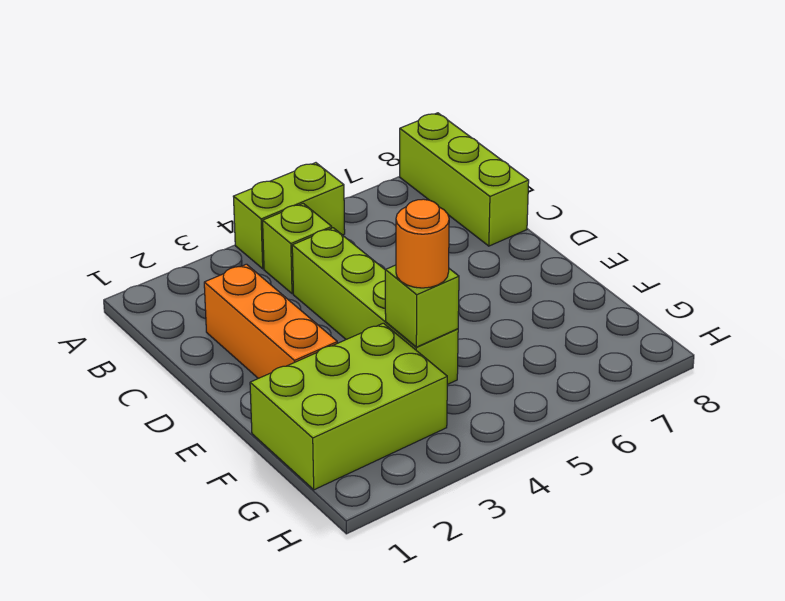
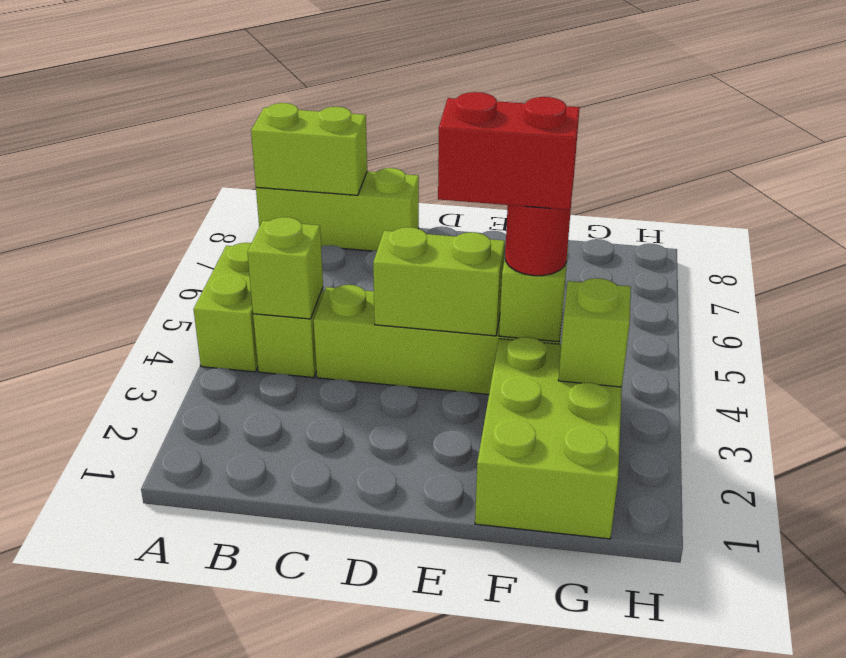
none -> lime brick A8:B8 level 2
none -> lime brick B4 level 2
orange brick C2:E2 level 1 -> none
none -> lime brick D4:E4 level 2
none -> red brick E4:F4 level 4
orange round brick F4 level 3 -> red round brick F4 level 3
none -> lime brick G3 level 2

